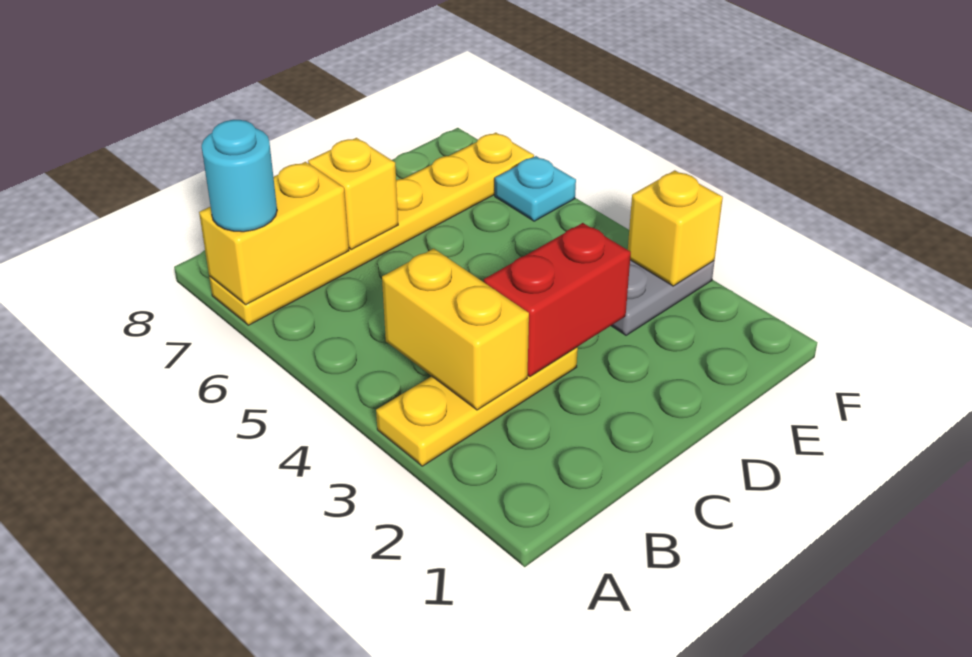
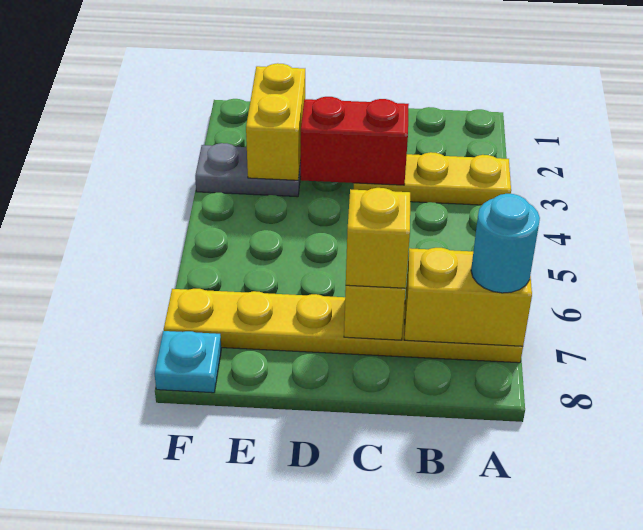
yellow brick B3:B4 level 2 -> yellow brick E2:E3 level 2
yellow brick F3 level 2 -> yellow brick C7 level 3
cyan plate F6 level 1 -> cyan plate F8 level 1

